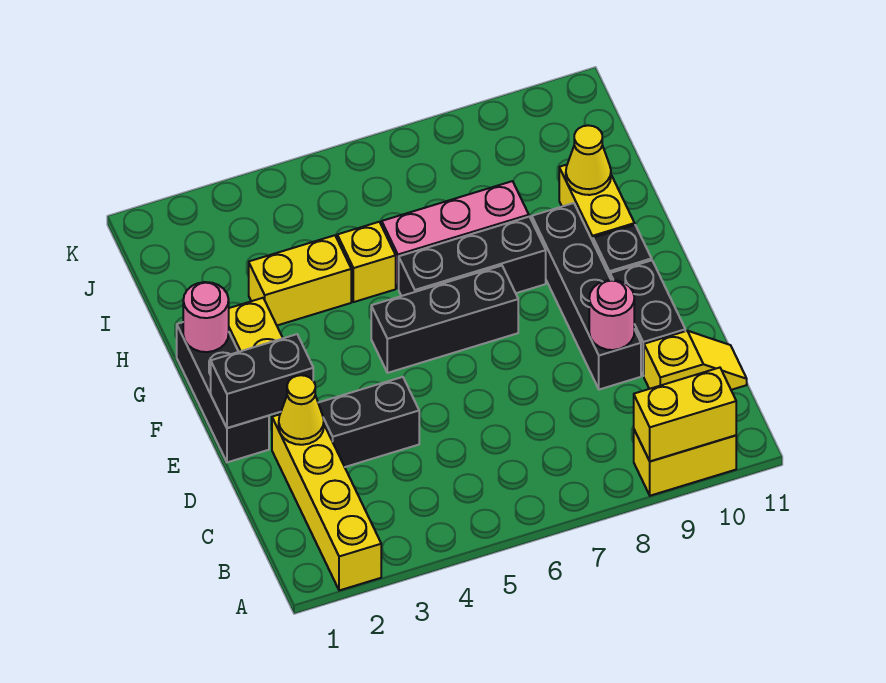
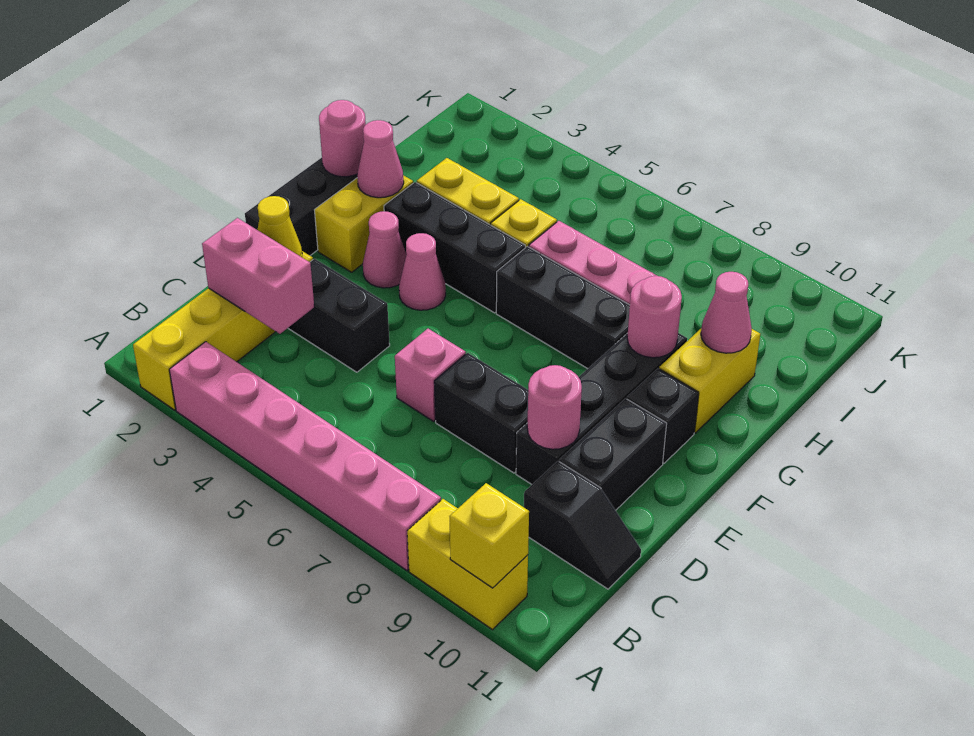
none -> pink brick A3:A8 level 1
yellow brick A9:A10 level 2 -> yellow brick A10 level 2
none -> pink brick C2:C3 level 2
yellow slope C10:C11 level 1 top 10 -> black slope C10:C11 level 1 top 10
none -> pink brick D6 level 1
black brick E1:E2 level 2 -> black brick D7:D8 level 1
none -> pink cone F3 level 1
none -> pink cone F4 level 1
black brick F5:F7 level 1 -> black brick G3:G5 level 1
none -> pink cone G2 level 2
none -> pink round brick G9 level 2
yellow cone H10 level 2 -> pink cone H10 level 2

